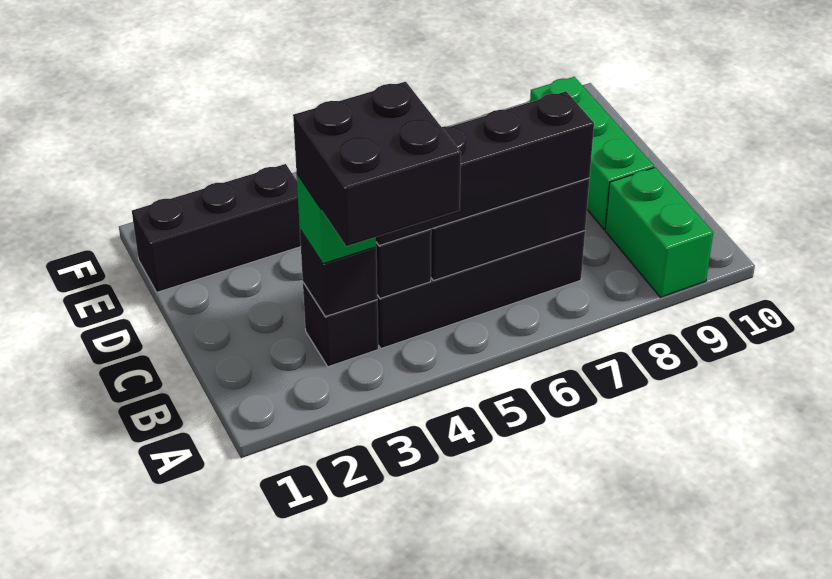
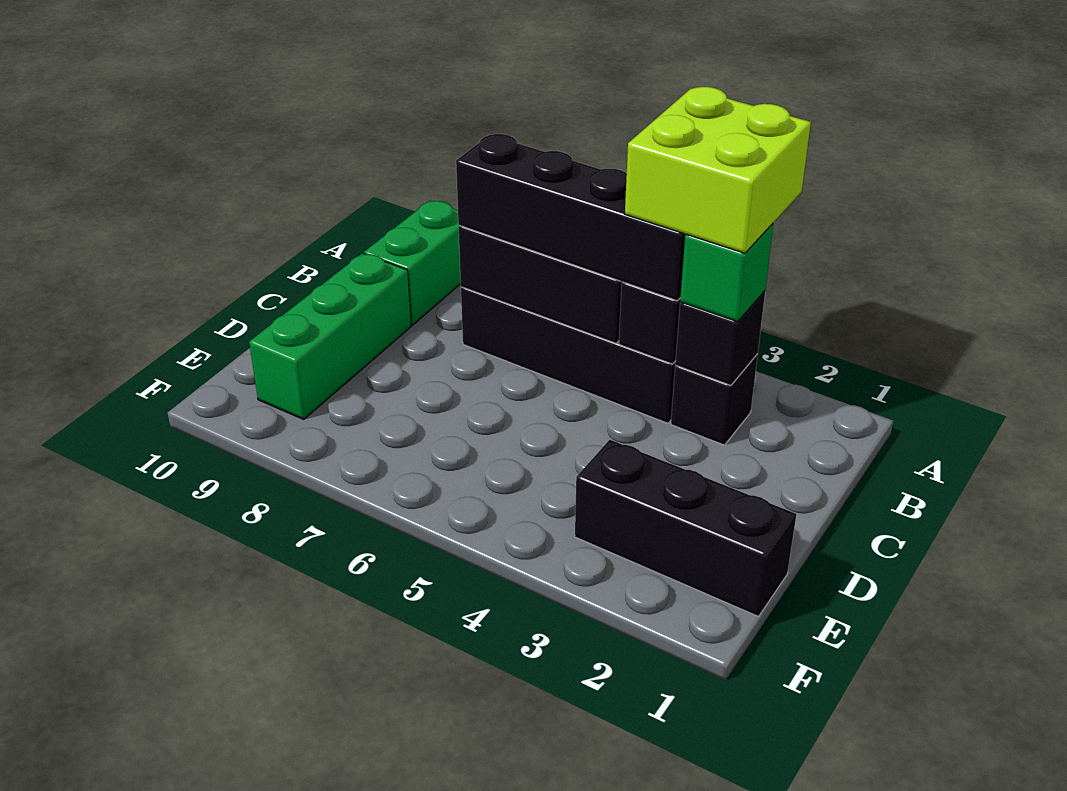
black brick A3:B4 level 4 -> lime brick A3:B4 level 4

